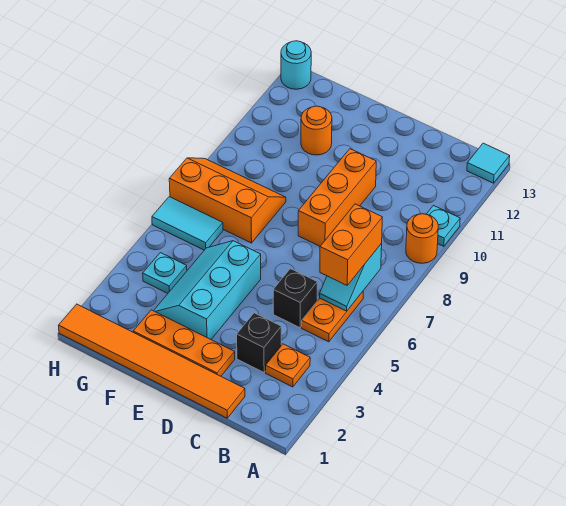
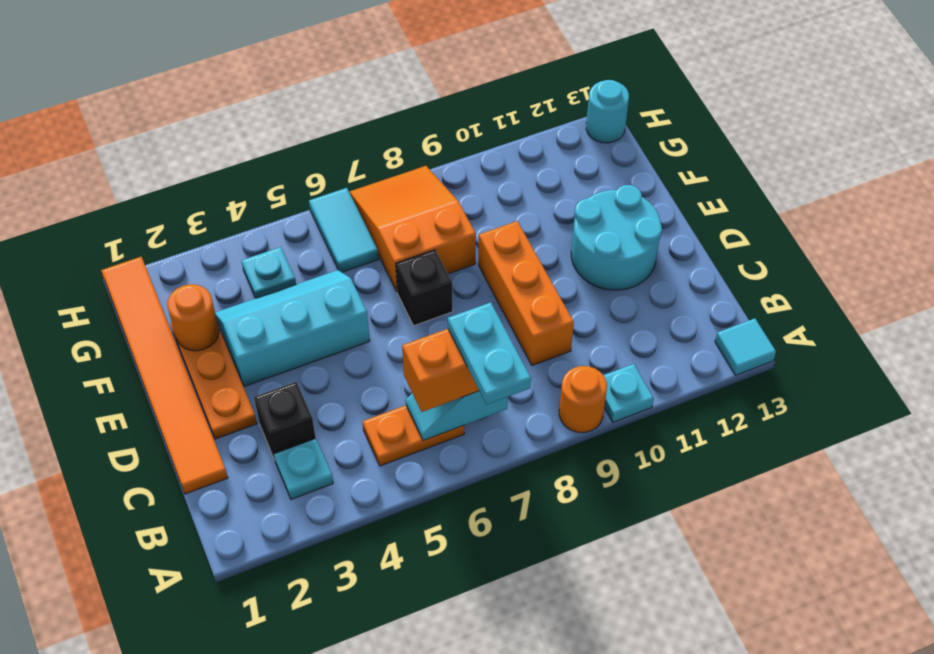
none -> cyan plate A7:B7 level 4
orange plate B3 level 1 -> cyan plate B3 level 1
black brick C5 level 1 -> black brick E7 level 1
orange brick D8:D10 level 1 -> orange brick C9:E9 level 1
none -> cyan round brick D11:E12 level 1
orange slope F7:H8 level 1 top 7 -> orange slope F7:H8 level 1 top F
orange round brick F11 level 1 -> orange round brick F2 level 2

